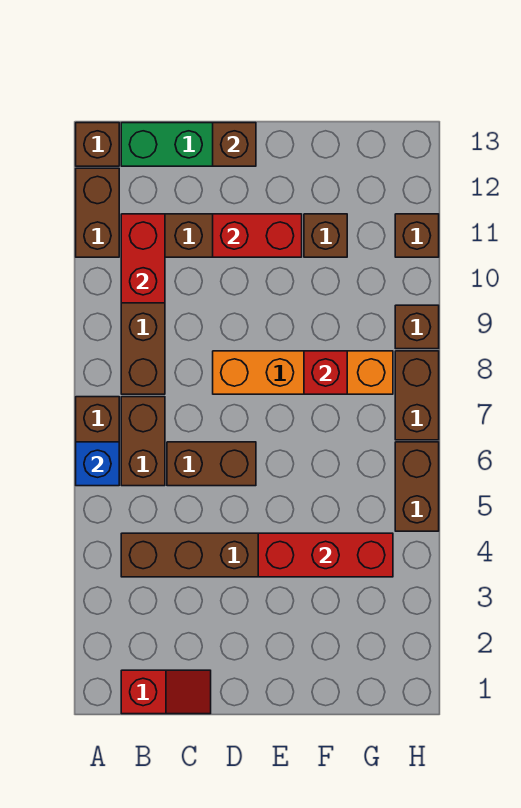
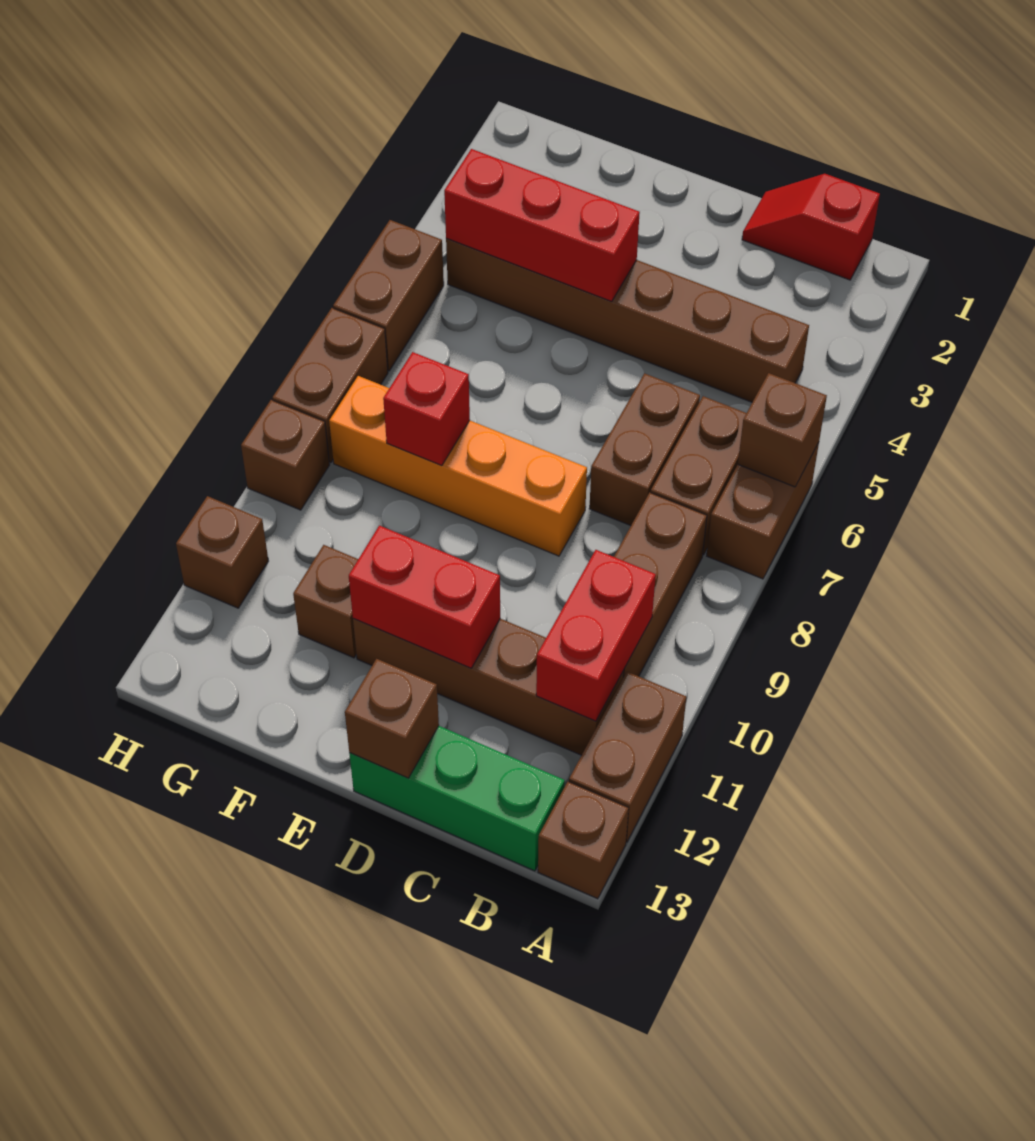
blue brick A6 level 2 -> brown brick A6 level 2
brown brick C6:D6 level 1 -> brown brick C6:C7 level 1

